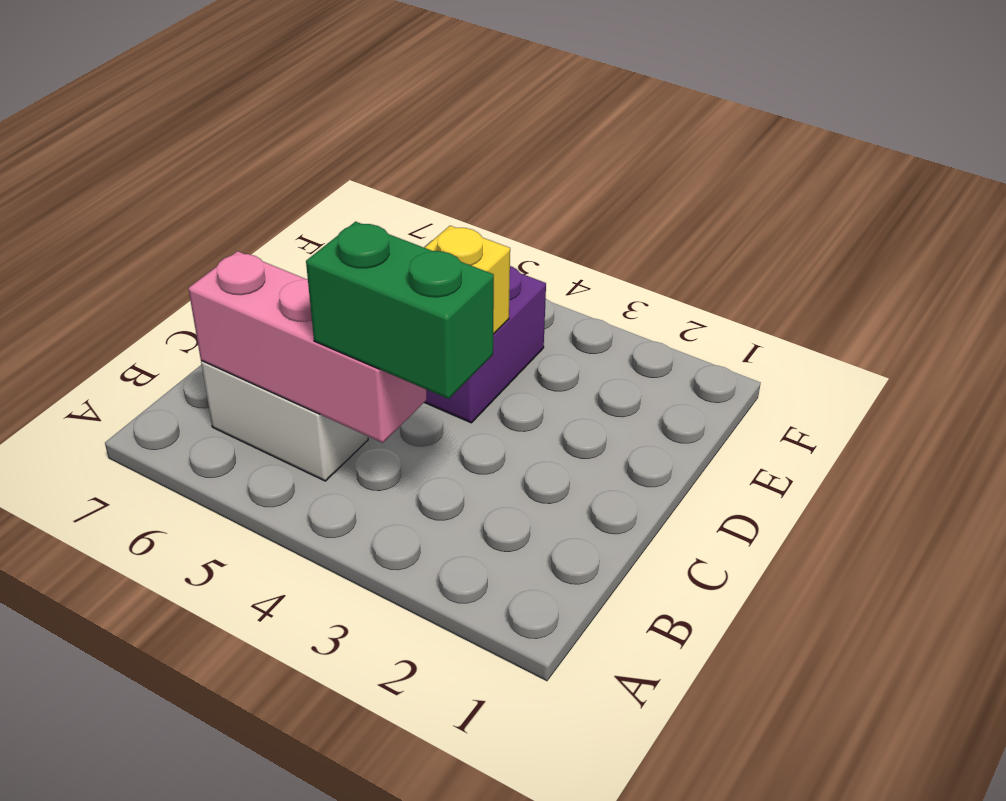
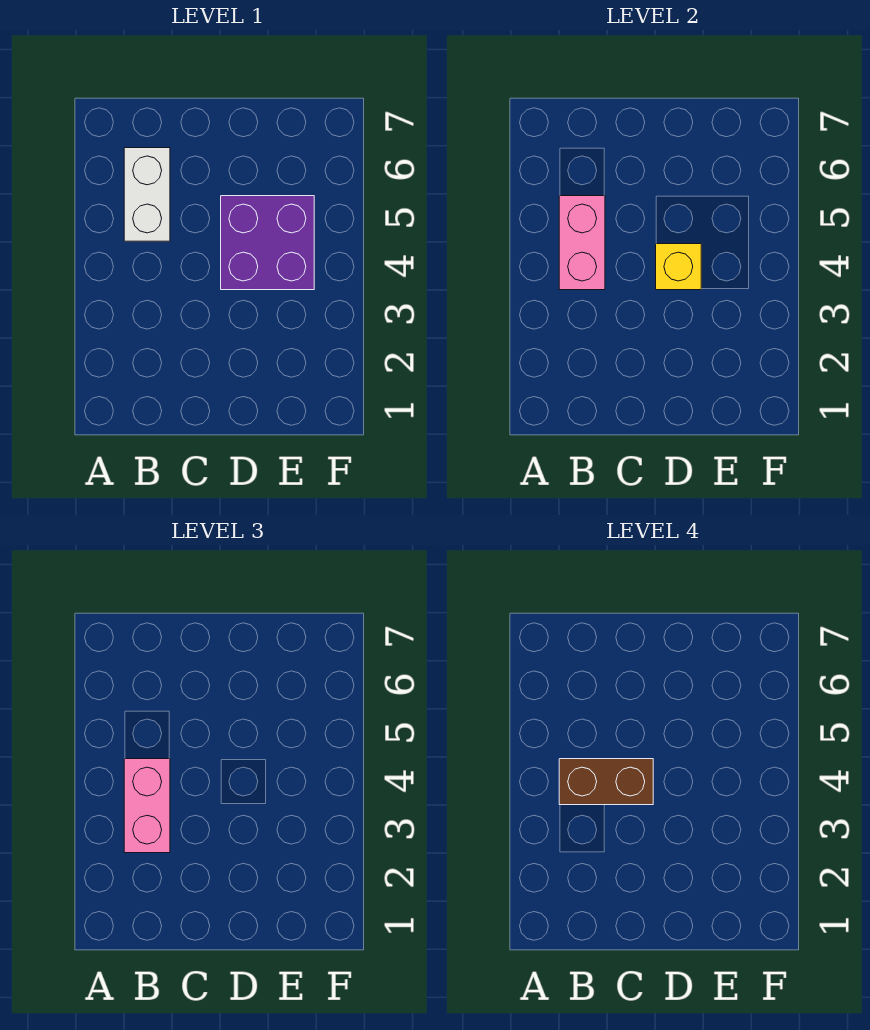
green brick B3:B4 level 3 -> pink brick B3:B4 level 3
pink brick B4:B6 level 2 -> pink brick B4:B5 level 2
none -> brown brick B4:C4 level 4

